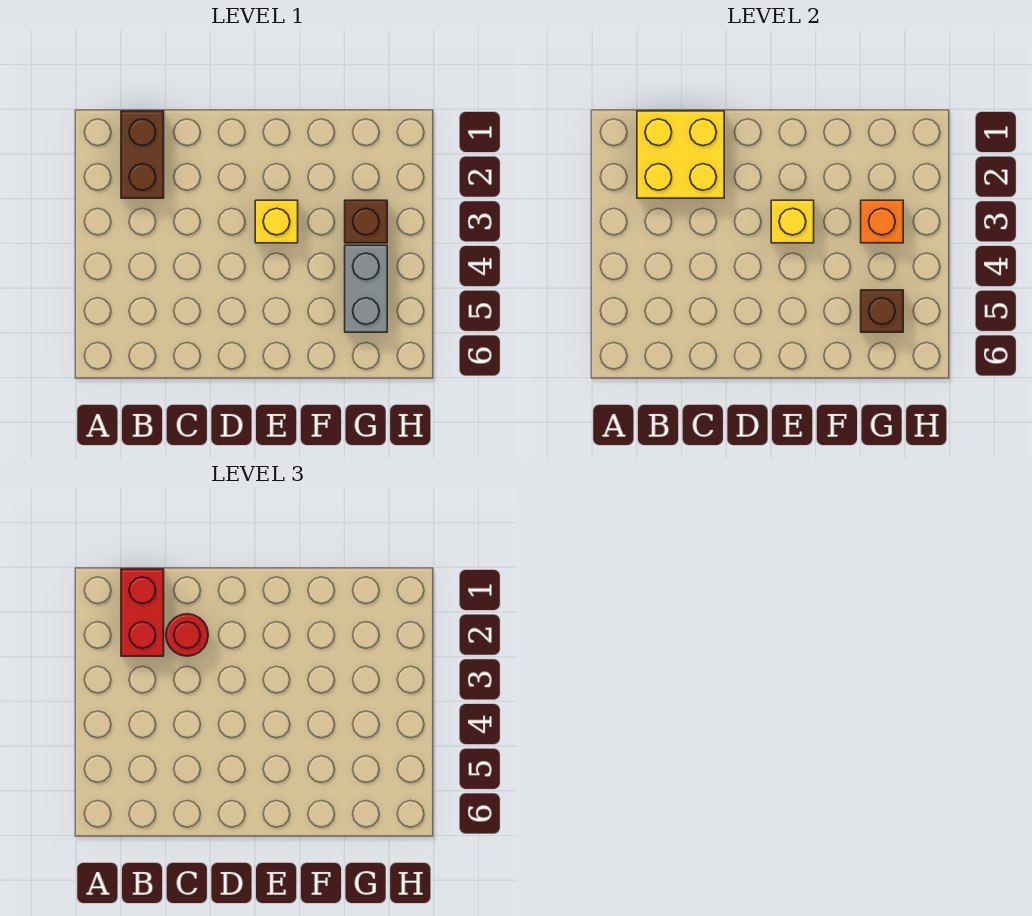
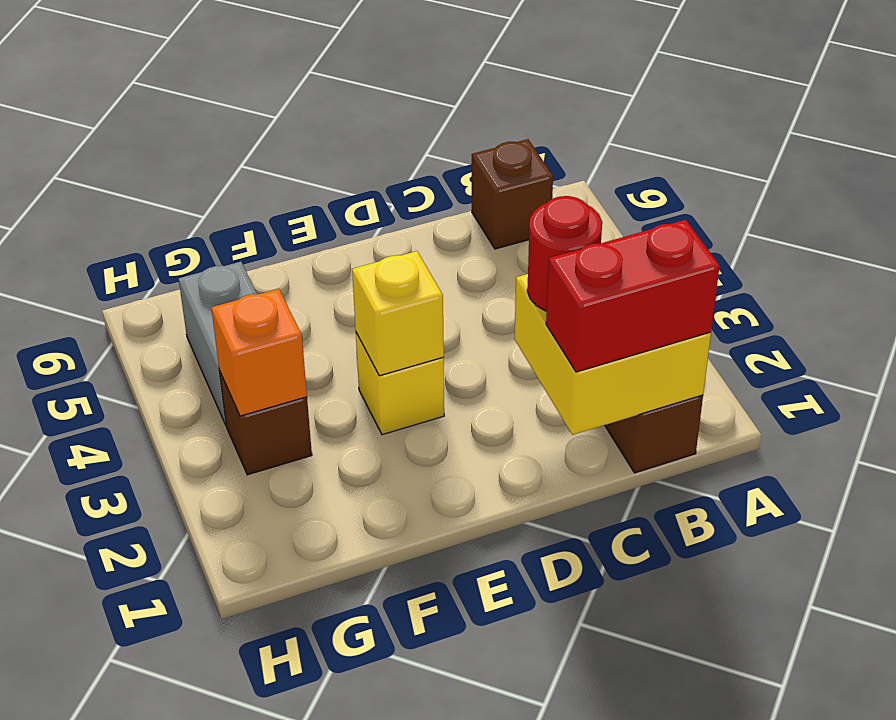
red brick B1:B2 level 3 -> red brick B1:C1 level 3
brown brick G5 level 2 -> brown brick B6 level 1

